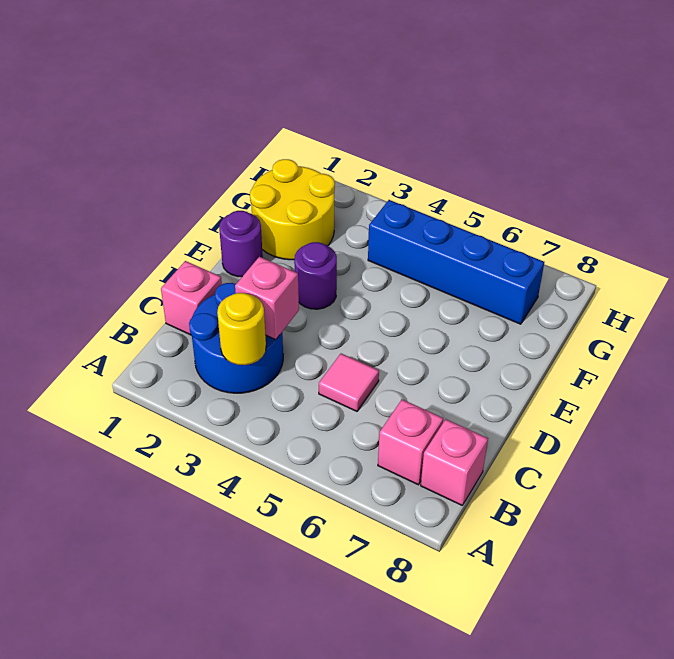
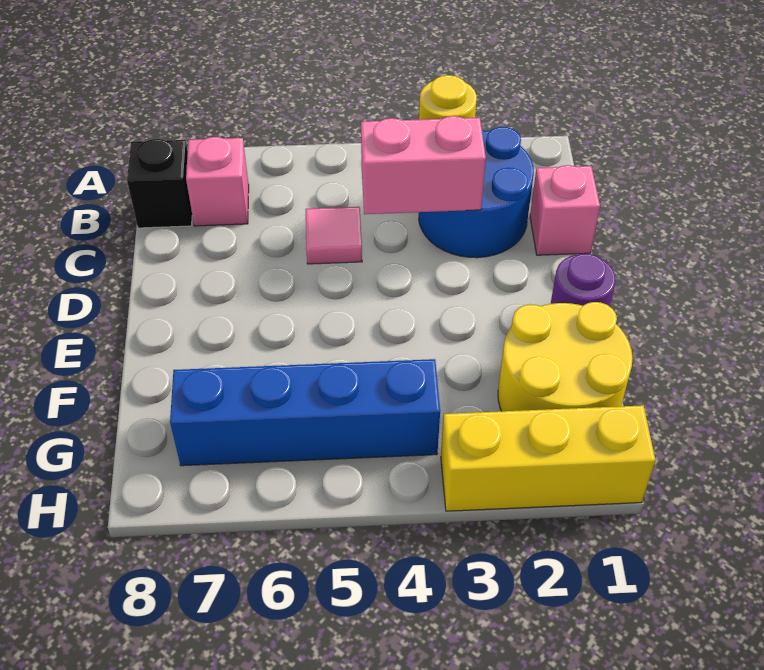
pink brick B8 level 1 -> black brick B8 level 1
pink brick C3 level 2 -> pink brick C3:C4 level 2
purple round brick E3 level 1 -> none
none -> yellow brick H1:H3 level 1

